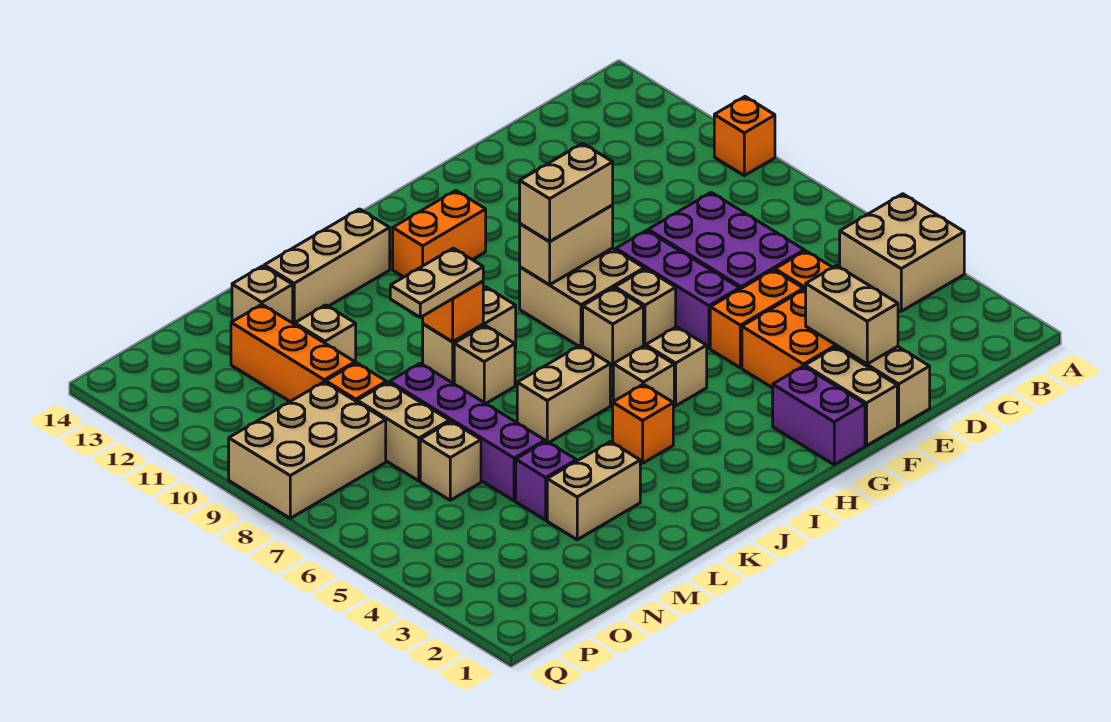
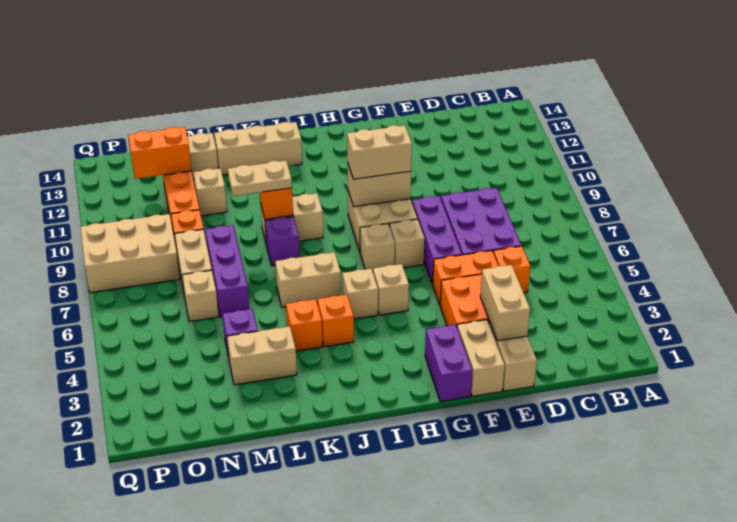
tan brick A4:B5 level 1 -> none
orange brick A10 level 1 -> orange brick K4 level 1
orange brick H12:I12 level 1 -> orange brick N12:O12 level 2
tan brick K8 level 1 -> purple brick K8 level 1
purple brick M5:M8 level 1 -> purple brick M6:M8 level 1

